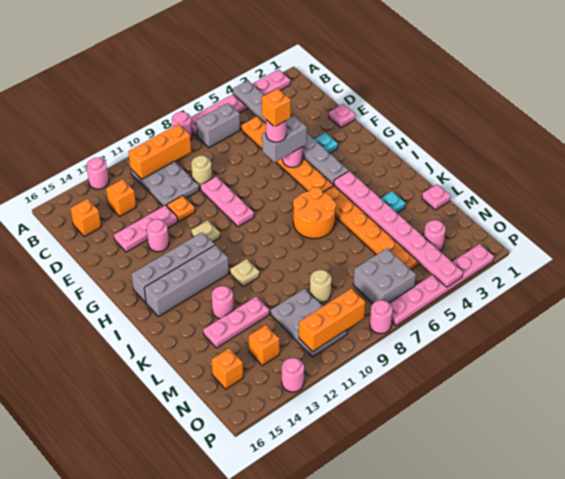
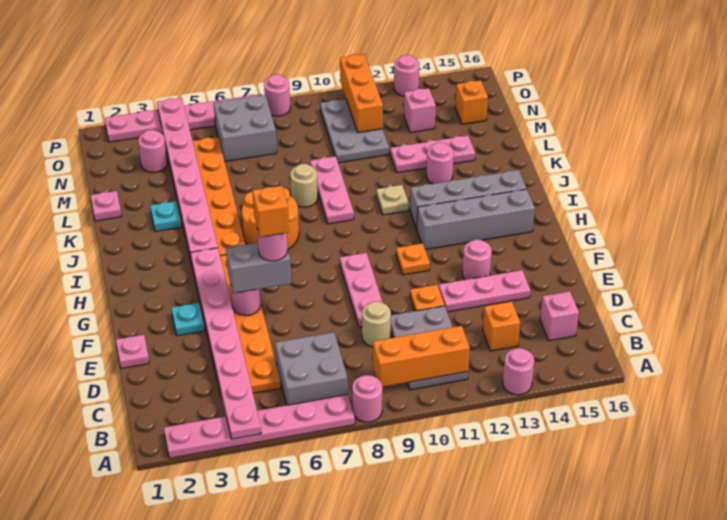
grey plate A4:H4 level 2 -> pink plate A4:H4 level 2
grey brick B6:B7 level 1 -> grey brick B6:C7 level 1
orange brick C15 level 1 -> pink brick C15 level 1
tan plate G11 level 1 -> orange plate G11 level 1
none -> pink plate J9:L9 level 1
tan round brick M9 level 1 -> tan round brick K8 level 1
orange brick N13 level 1 -> pink brick N13 level 1
orange brick O9:O11 level 2 -> orange brick N11:P11 level 2

